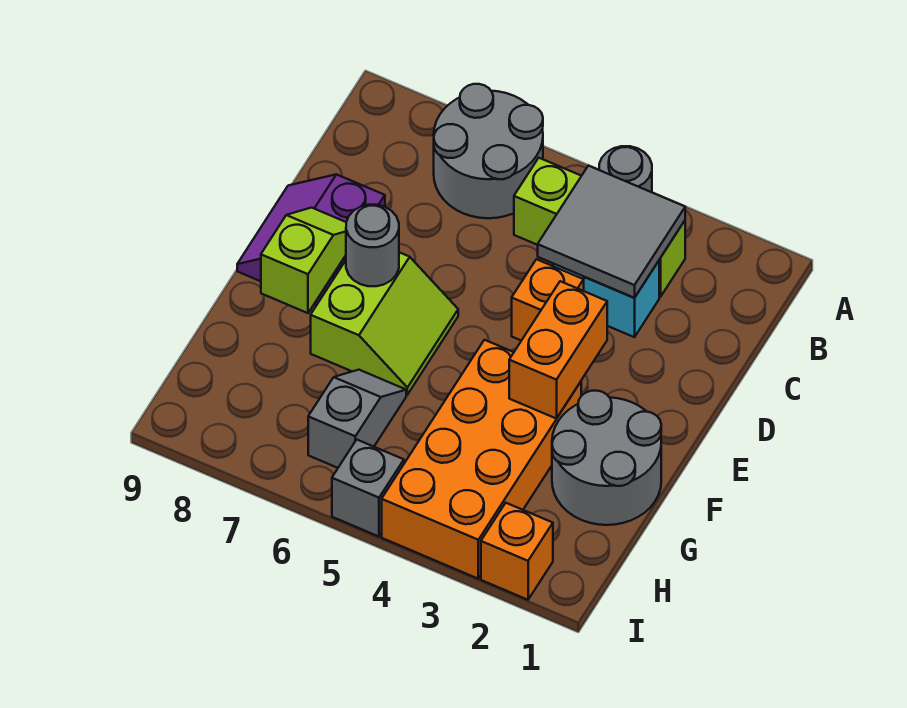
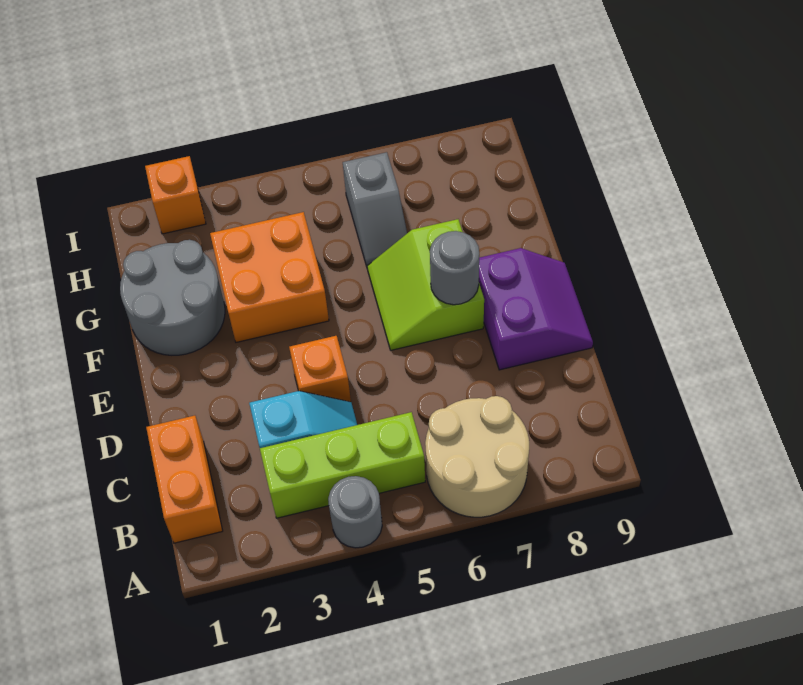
grey round brick A6:B7 level 1 -> tan round brick A6:B7 level 1
grey tile B3:C4 level 2 -> none
orange brick E3:F3 level 2 -> orange brick B1:C1 level 1
lime slope E8:F8 level 2 top F -> none
orange brick F3:I4 level 1 -> orange brick F3:G4 level 1
grey brick I5 level 1 -> none

